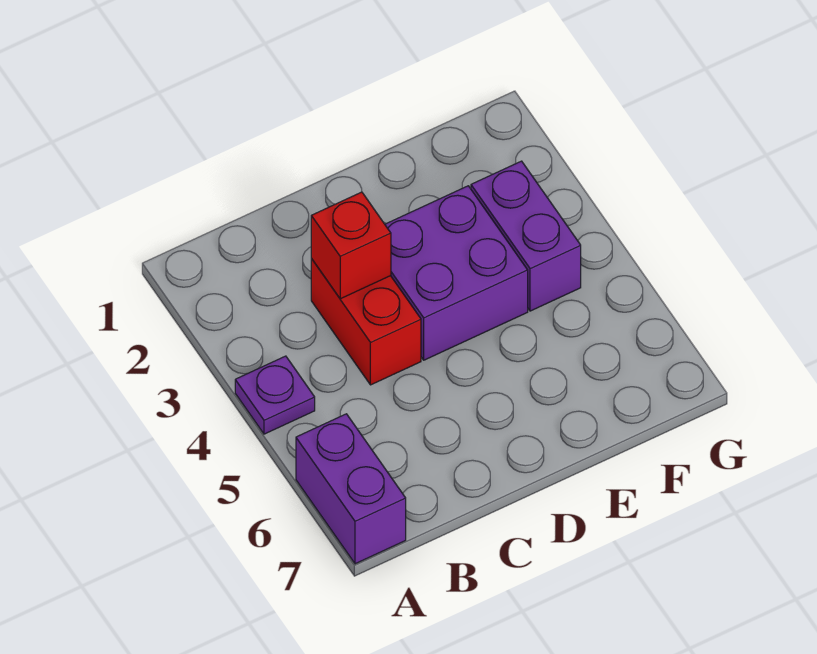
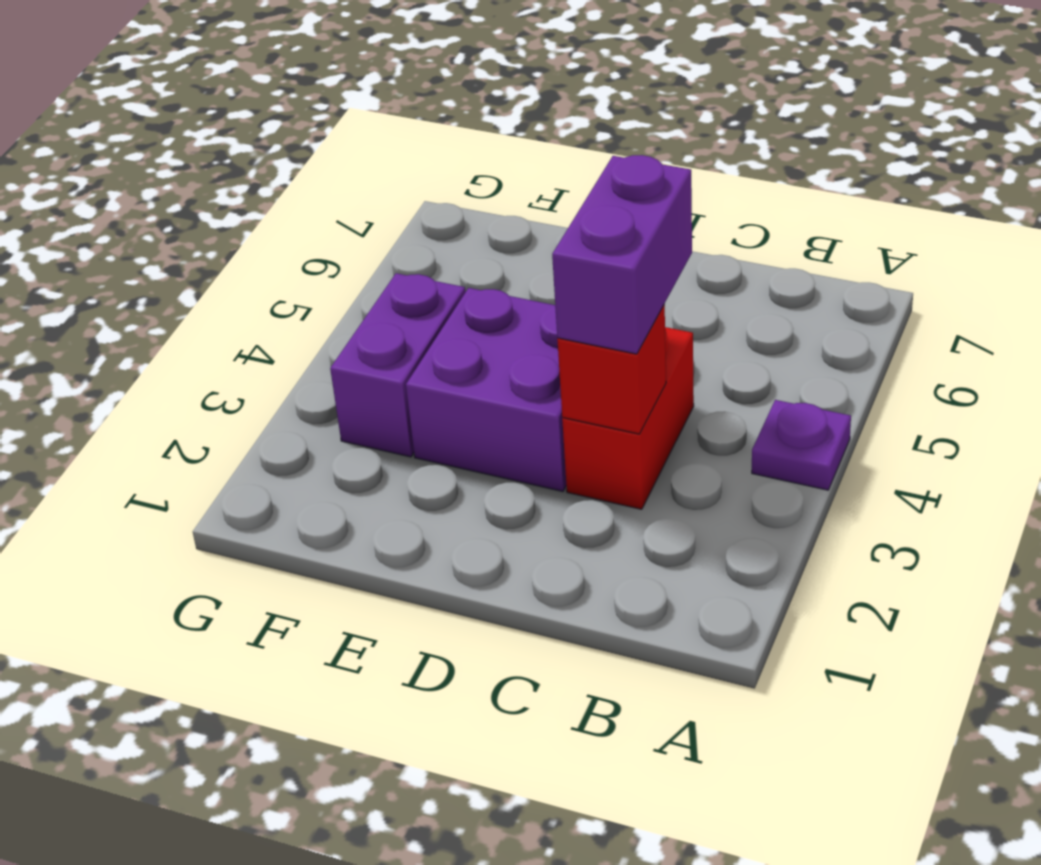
purple brick A6:A7 level 1 -> purple brick C3:C4 level 3

